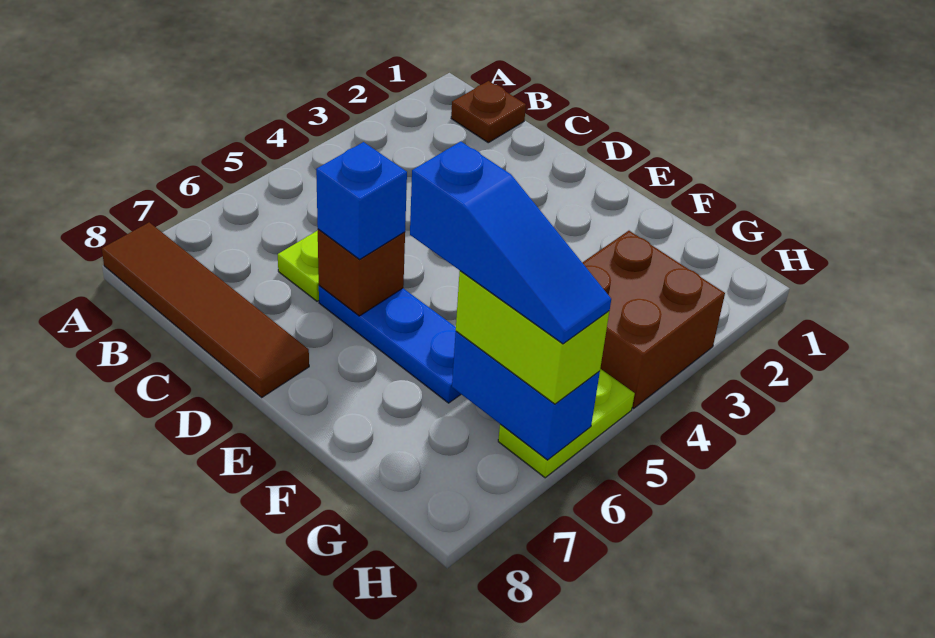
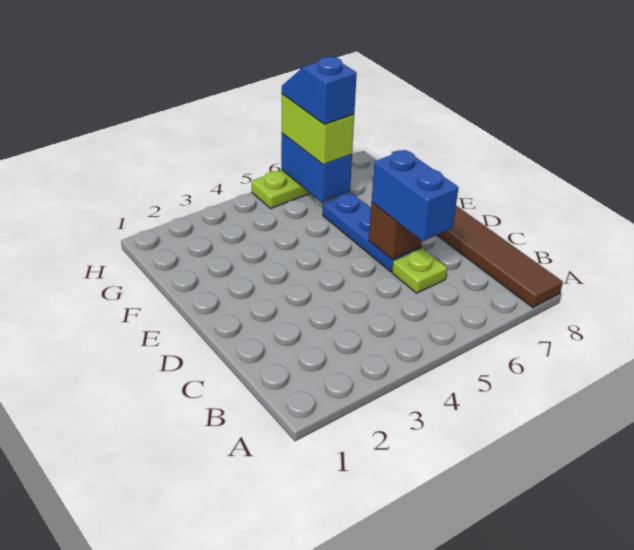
brown plate B1 level 1 -> none
blue brick D6 level 3 -> blue brick C6:D6 level 3
blue slope F6:H6 level 4 top F -> blue slope G6:H6 level 4 top G
brown brick G3:H4 level 1 -> none

